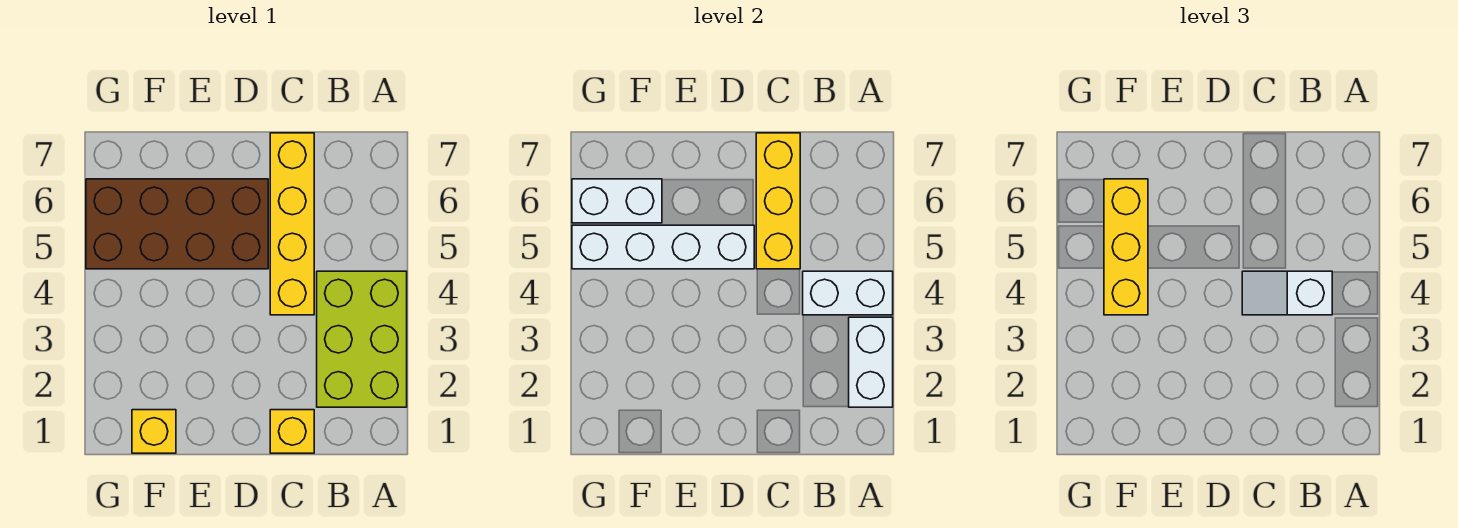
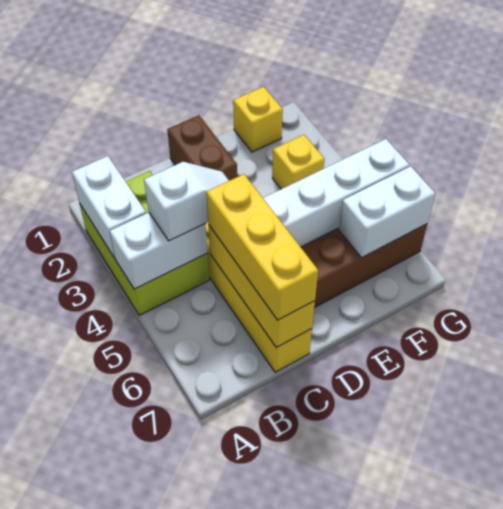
yellow brick C1 level 1 -> yellow brick F3 level 1
none -> brown brick D1:D2 level 1
yellow brick F4:F6 level 3 -> yellow brick C5:C7 level 3

